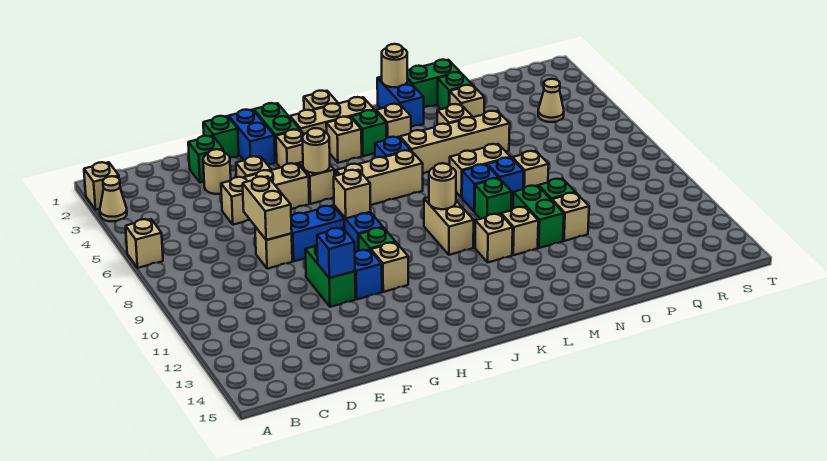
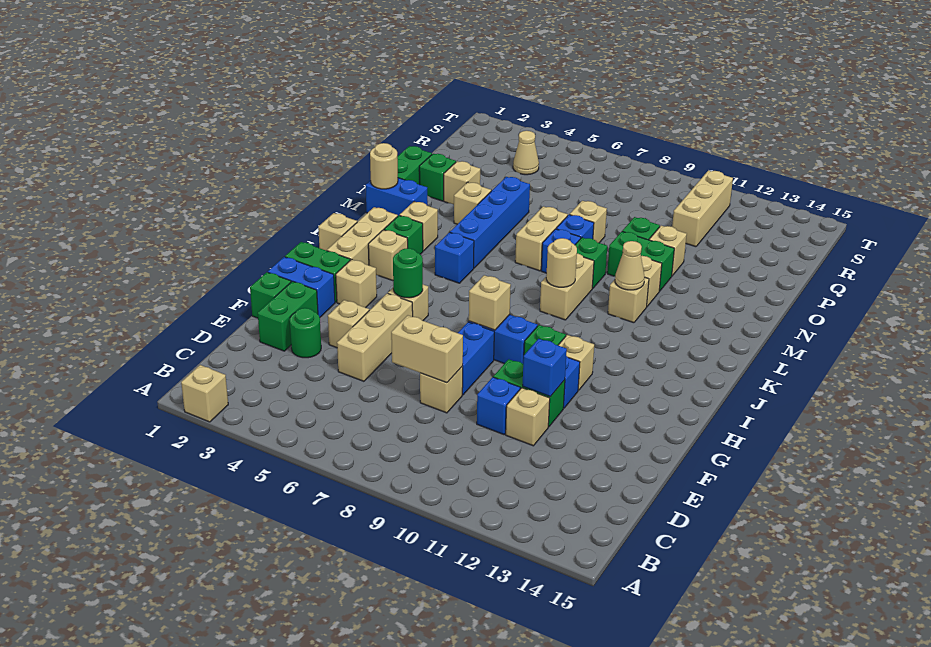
tan cone A3 level 1 -> tan cone L11 level 2
tan brick A6 level 1 -> tan brick E11 level 1
green brick E2 level 1 -> green brick E2:F2 level 1
tan round brick E3 level 1 -> green round brick E3 level 1
none -> blue brick E10 level 1
tan round brick H5 level 2 -> green round brick H5 level 2
tan brick I6:K6 level 1 -> tan brick Q11:S11 level 1
tan brick K9:K10 level 1 -> tan brick K9:L9 level 1
tan brick L5:O5 level 1 -> blue brick L5:O5 level 1

